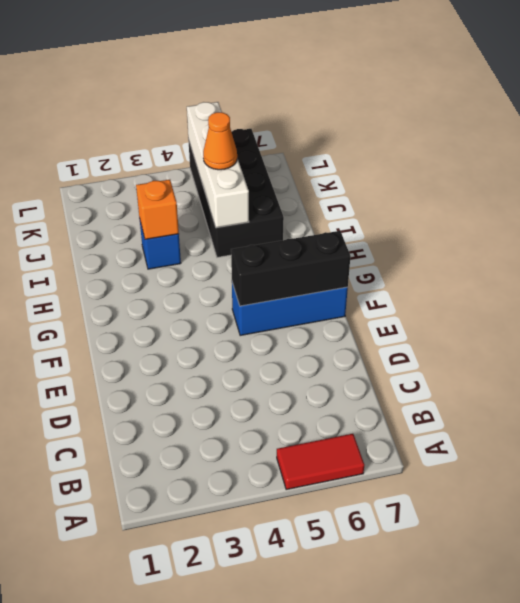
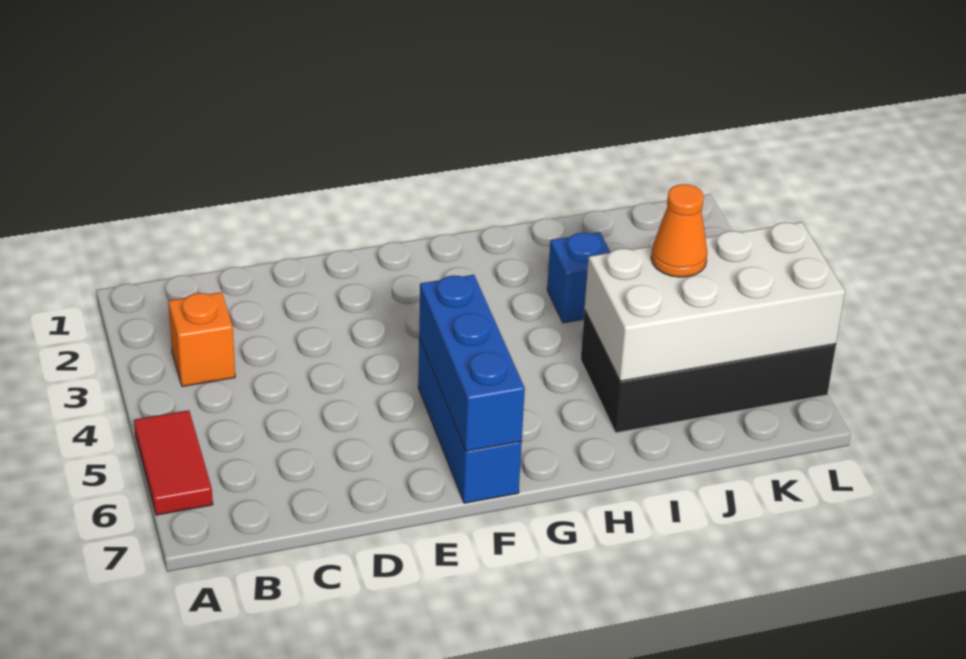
black brick F5:F7 level 2 -> blue brick F5:F7 level 2
orange brick I3 level 2 -> orange brick B3 level 1
white brick I5:L5 level 2 -> white brick I5:L6 level 2

